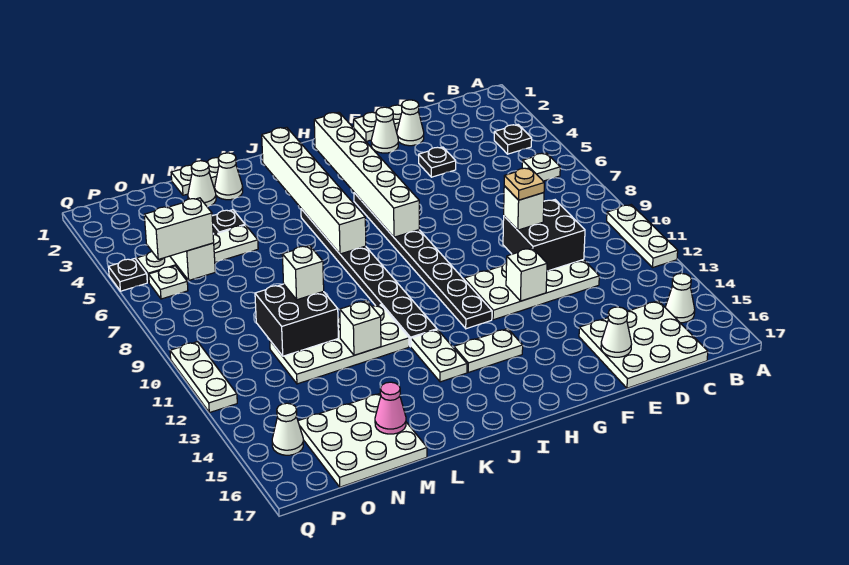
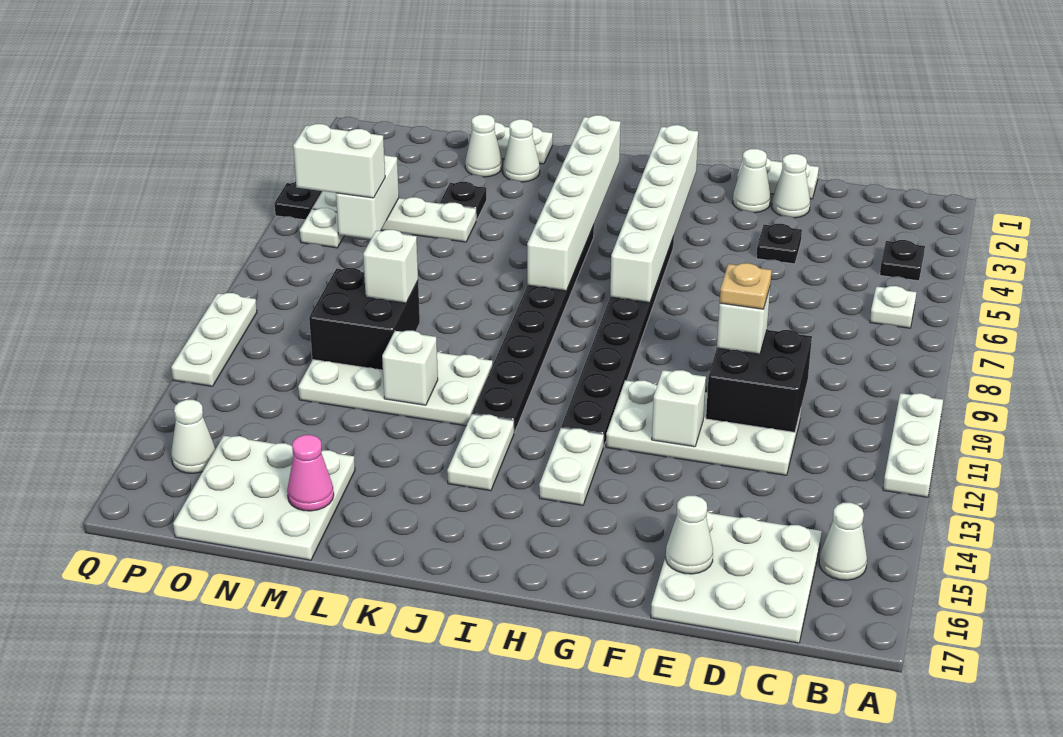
white plate H14:I14 level 1 -> white plate H13:H14 level 1

